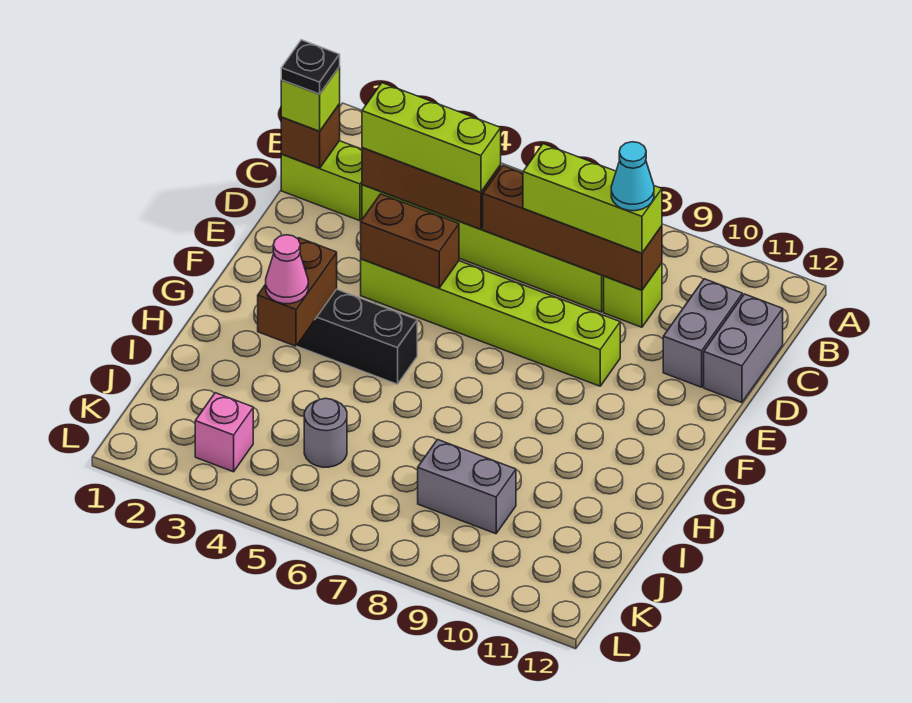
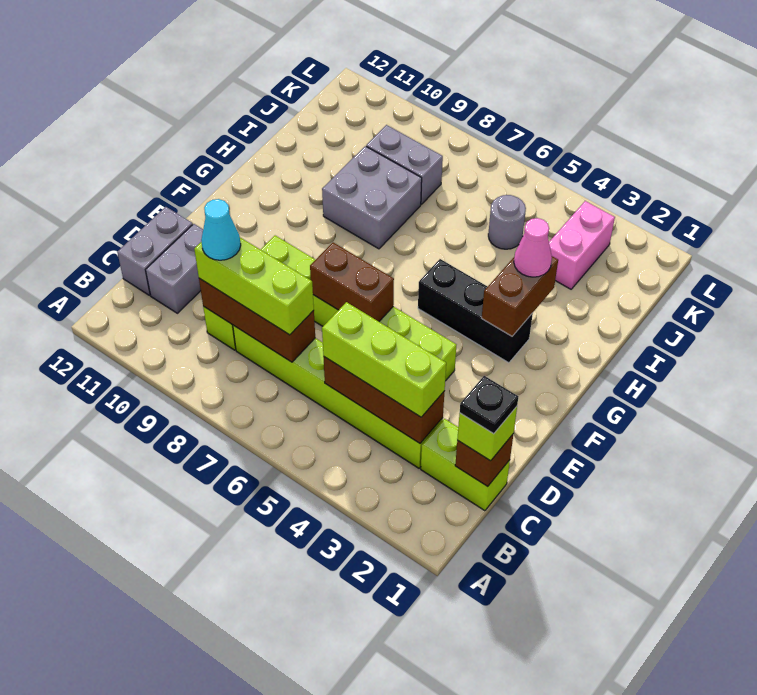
brown brick C6:C9 level 2 -> brown brick C7:C9 level 2
brown brick E4:E5 level 2 -> brown brick E6:E7 level 2
none -> grey brick H8:I9 level 1
pink brick K3 level 1 -> pink brick J3:K3 level 1

